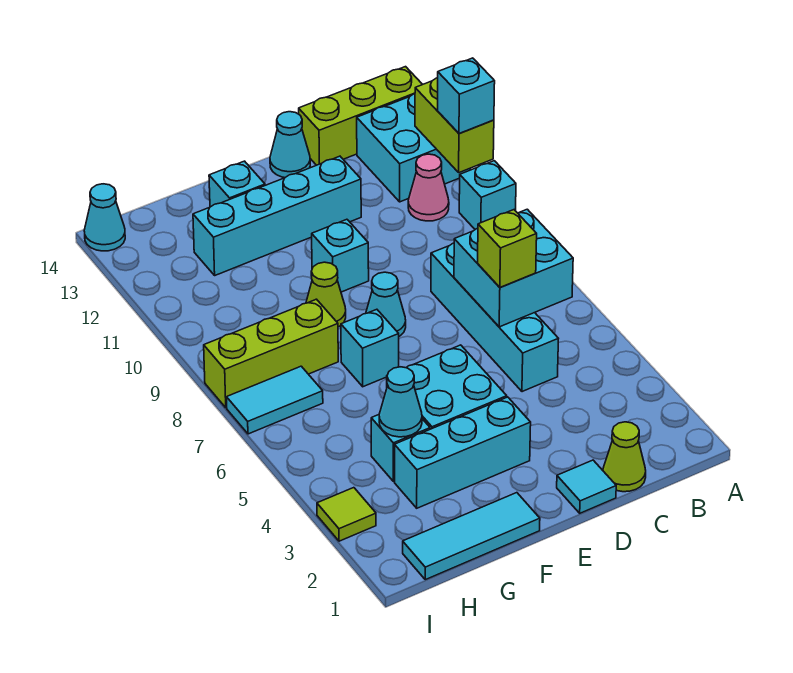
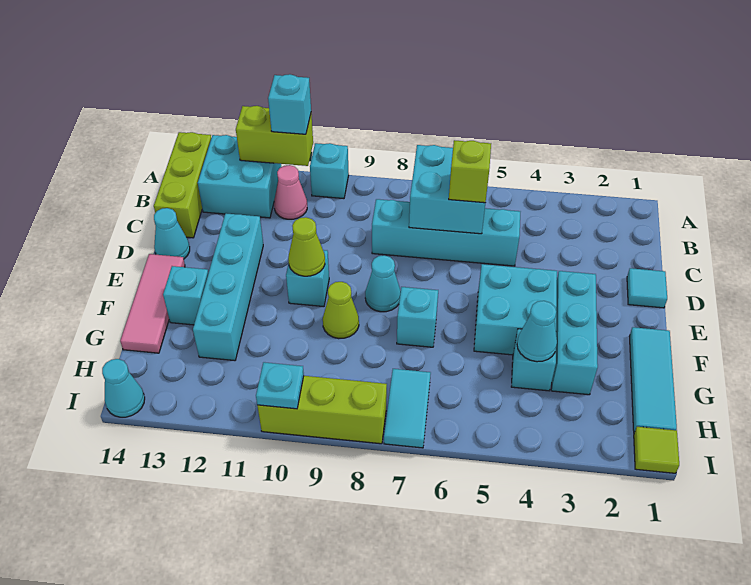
lime cone C1 level 1 -> lime cone E10 level 2
none -> pink tile E14:G14 level 1
lime brick G8:I8 level 1 -> lime brick I8:I10 level 1
lime tile I3 level 1 -> lime tile I1 level 1
none -> cyan plate I10 level 2

